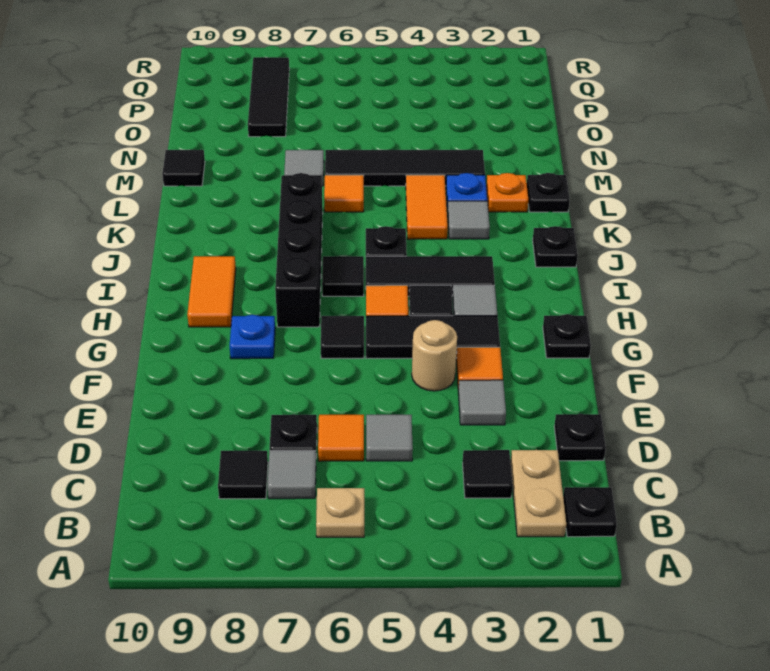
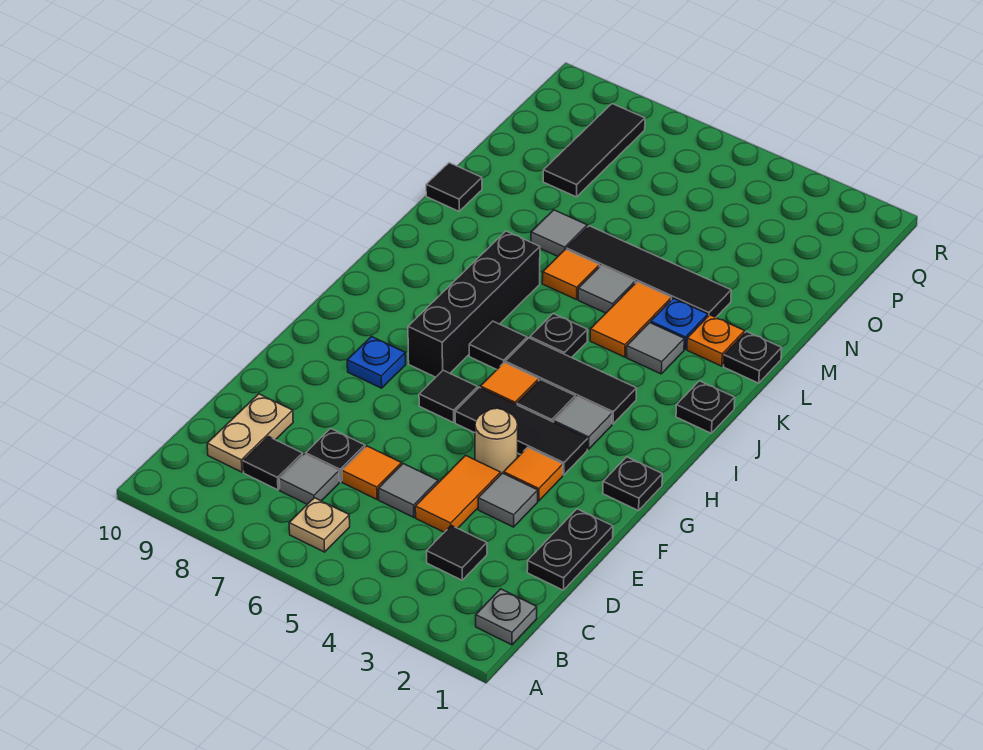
black plate B1 level 1 -> grey plate B1 level 1
tan plate B2:C2 level 1 -> tan plate C9:D9 level 1
black plate D1 level 1 -> black plate D1:E1 level 1
orange tile H9:I9 level 1 -> orange tile D4:E4 level 1
none -> grey tile L5 level 1

